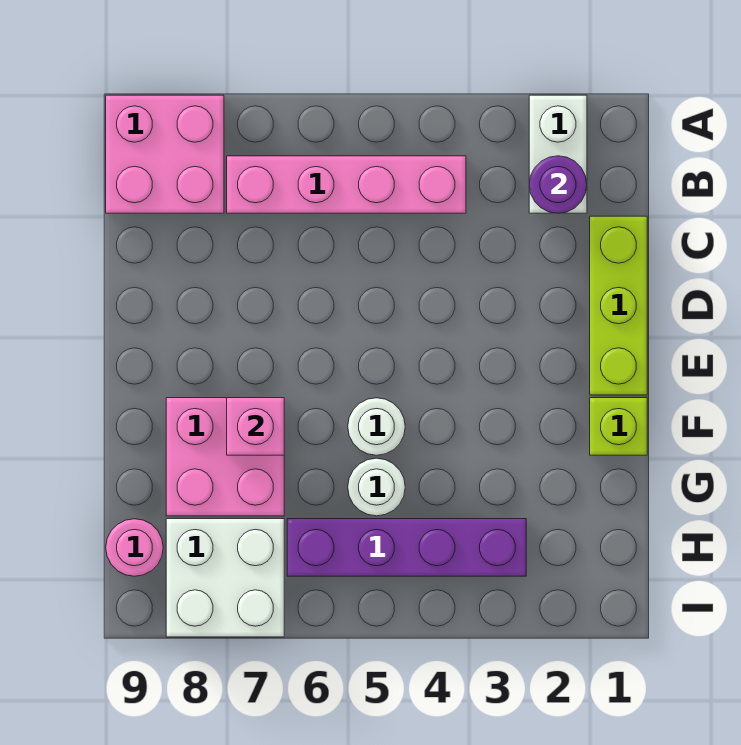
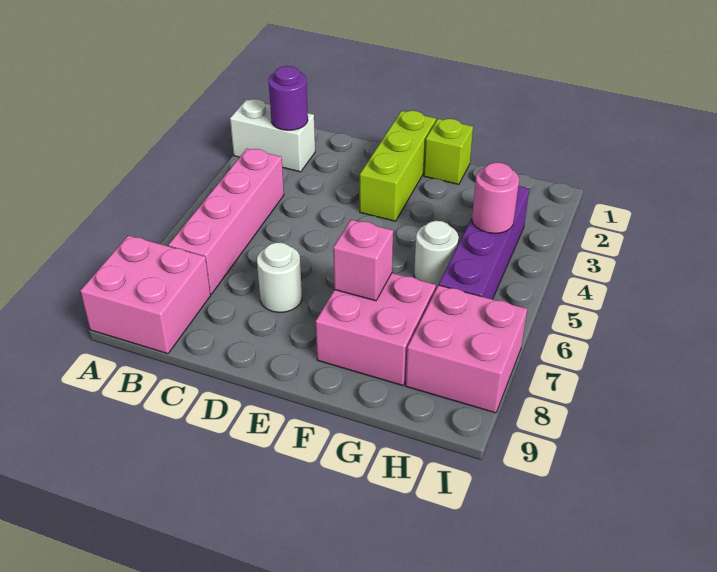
lime brick C1:E1 level 1 -> lime brick E1:E3 level 1
white round brick F5 level 1 -> white round brick D7 level 1
white brick H7:I8 level 1 -> pink brick H7:I8 level 1
pink round brick H9 level 1 -> pink round brick H4 level 2

